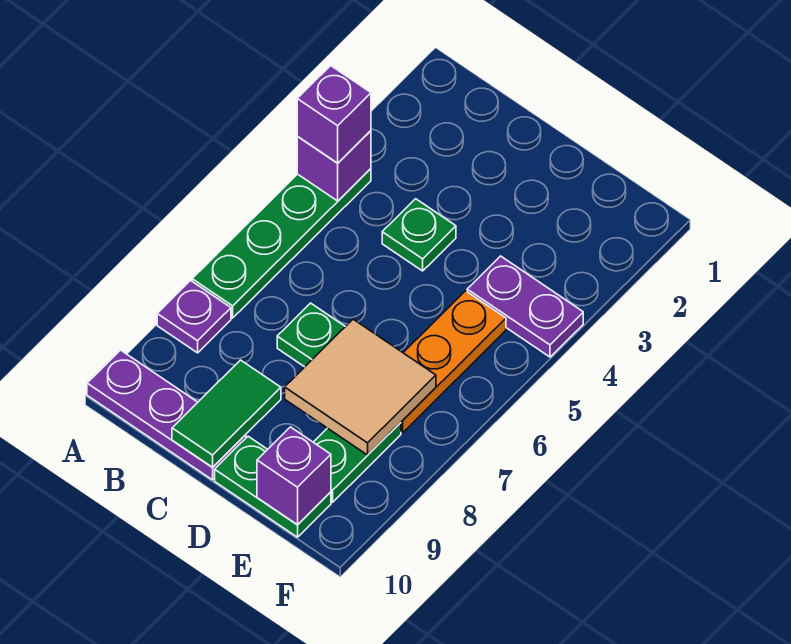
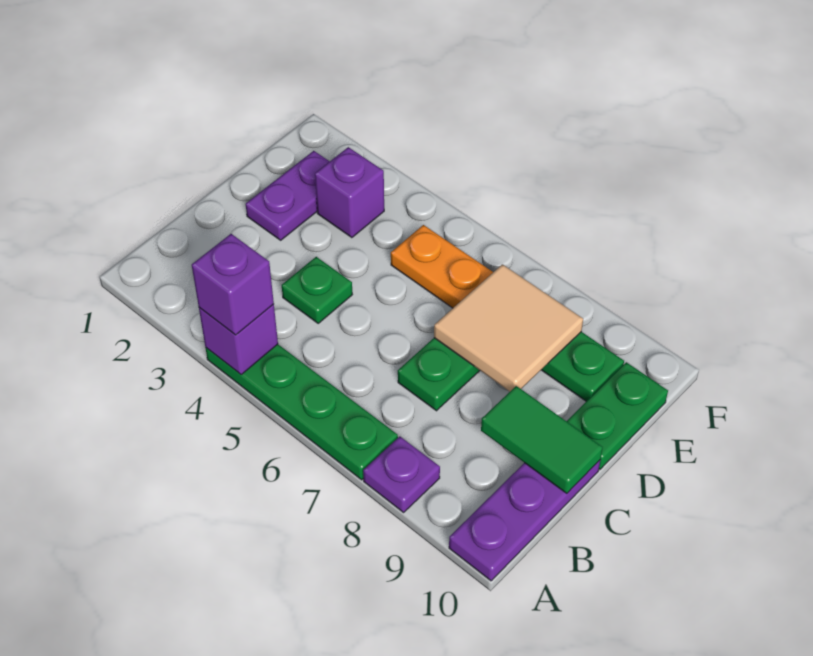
purple plate E4:F4 level 1 -> purple plate D2:E2 level 1
purple brick E10 level 2 -> purple brick E3 level 1

